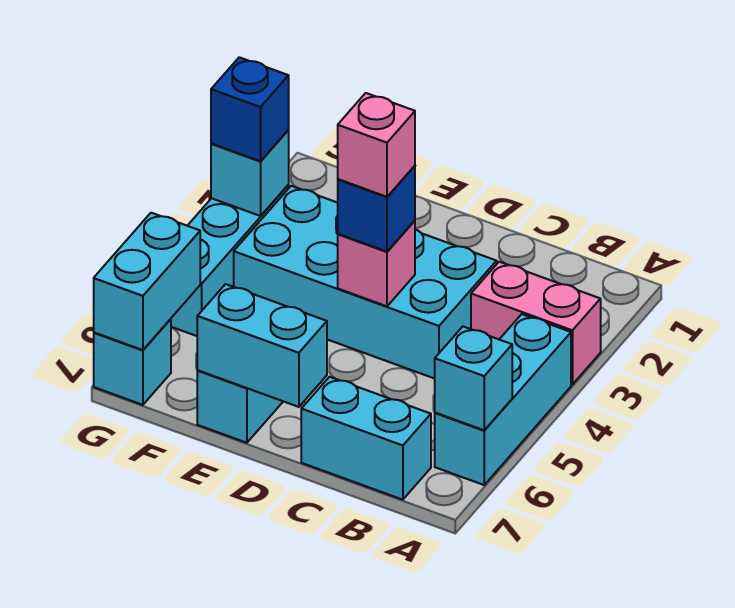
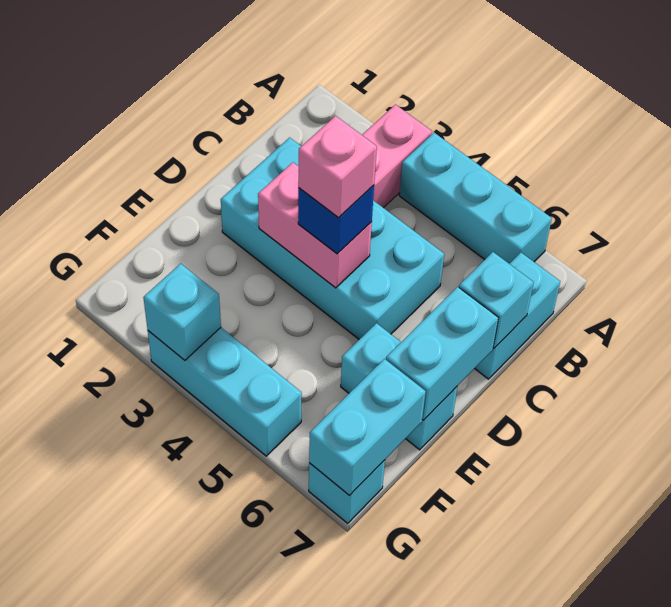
cyan brick A6 level 2 -> cyan brick C7 level 2
cyan brick C3:F4 level 1 -> cyan brick C2:D5 level 1
pink brick D4 level 2 -> pink brick D3:D4 level 2
blue brick G3 level 3 -> none
cyan brick G6:G7 level 2 -> cyan brick F7:G7 level 2

